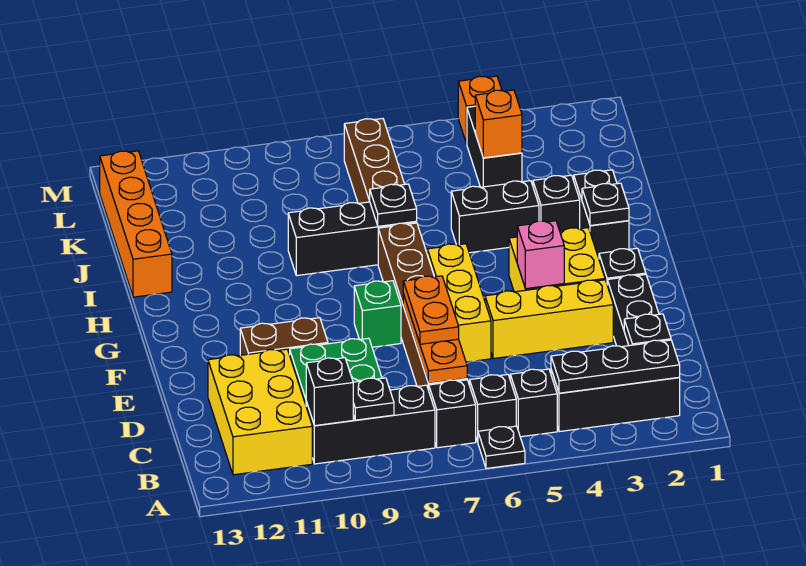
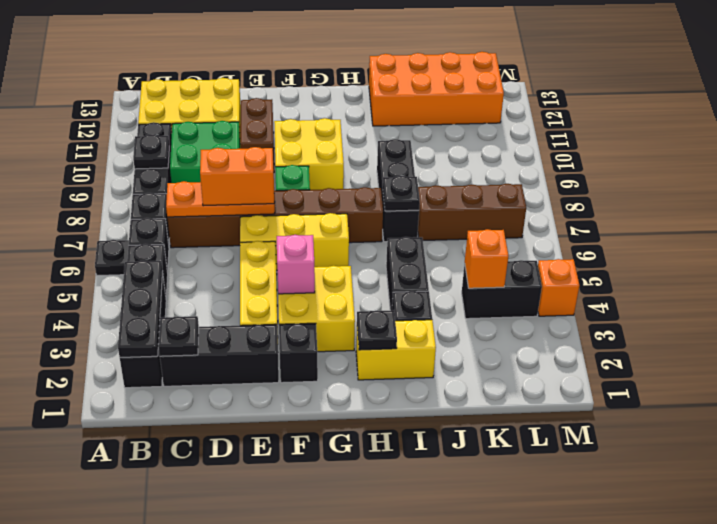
black brick B10 level 2 -> none
orange plate D7:E7 level 3 -> orange brick D7:E7 level 3
none -> yellow brick F9:G10 level 1
black brick H2:I2 level 1 -> yellow brick H2:I2 level 1
orange brick I13:L13 level 1 -> orange brick I12:L13 level 1

